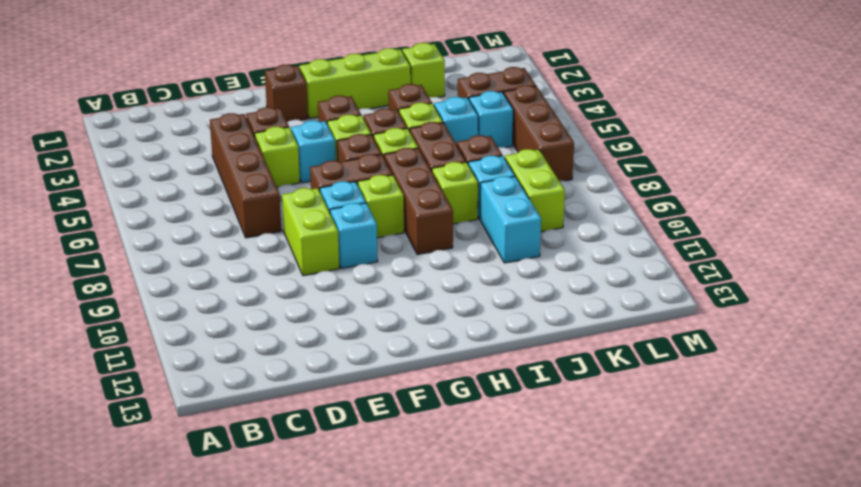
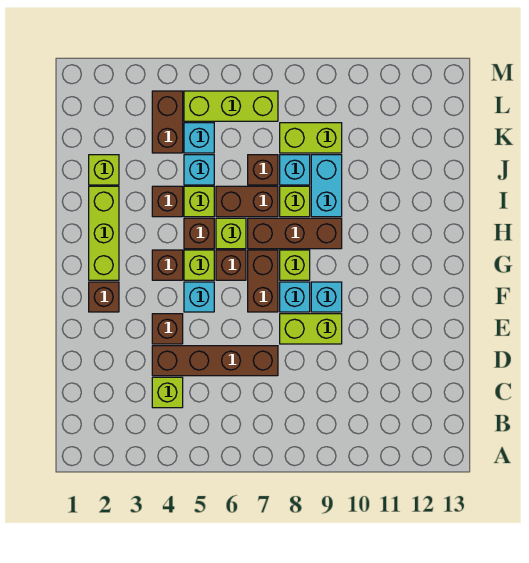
lime brick E5 level 1 -> lime brick C4 level 1
cyan brick J9:J10 level 1 -> cyan brick I9:J9 level 1
brown brick L5:L7 level 1 -> lime brick L5:L7 level 1

